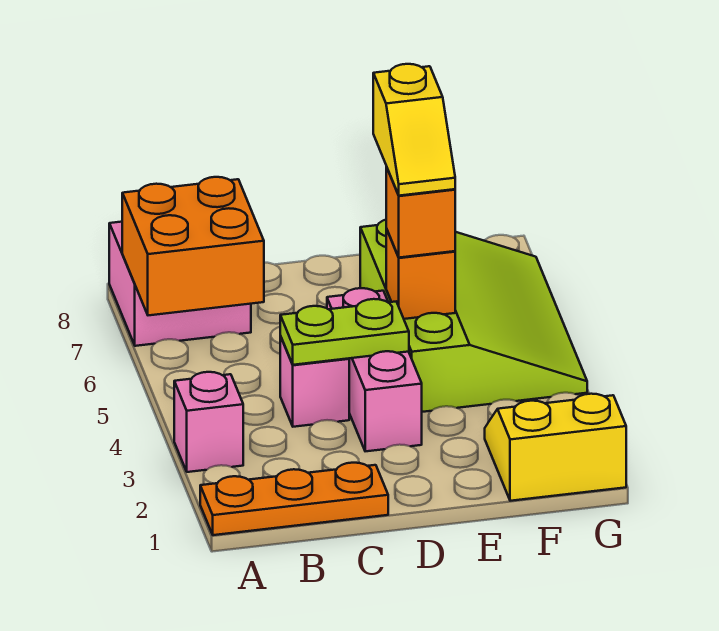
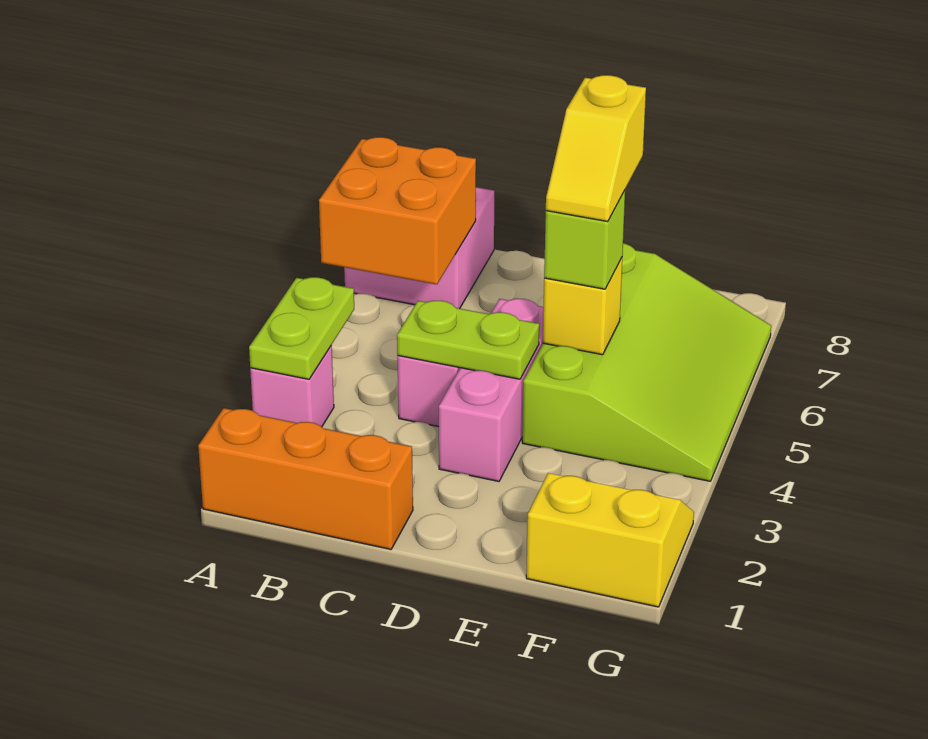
orange plate A1:C1 level 1 -> orange brick A1:C1 level 1
none -> lime plate A3:A4 level 2
orange brick E5 level 2 -> yellow brick E5 level 2
orange brick E5 level 3 -> lime brick E5 level 3

